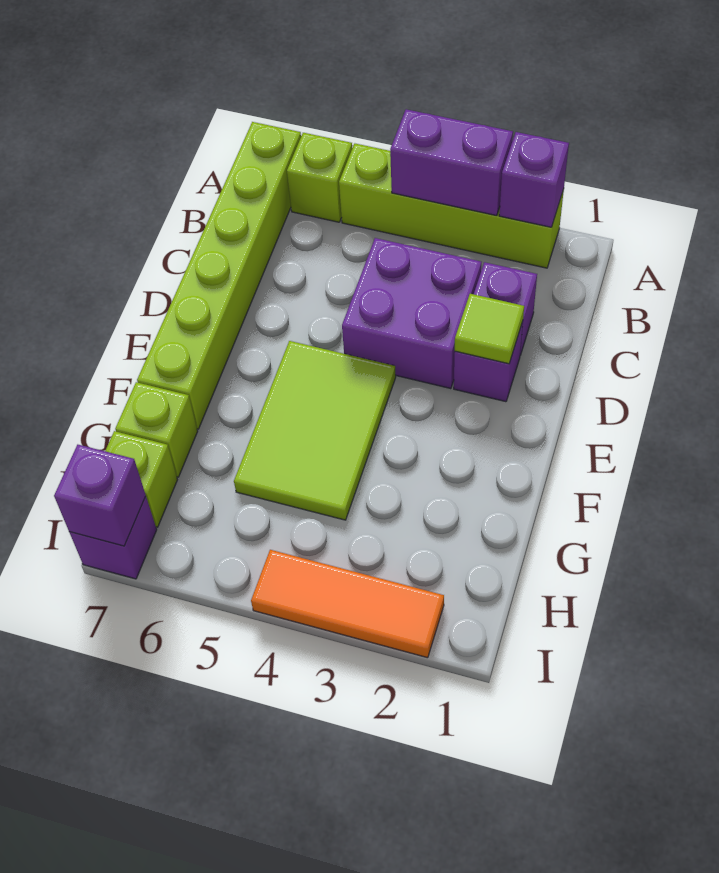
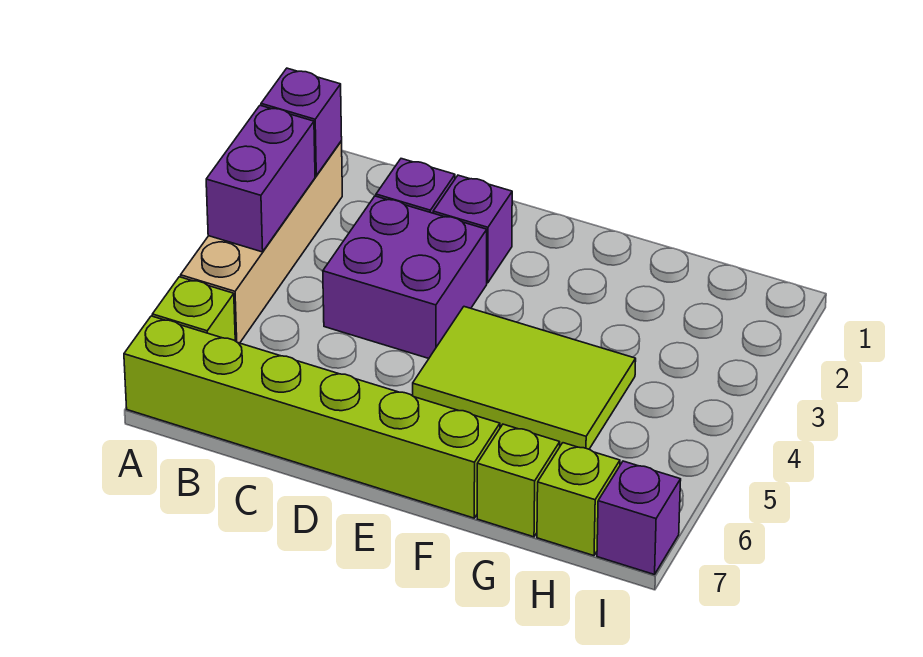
lime brick A2:A5 level 1 -> tan brick A2:A5 level 1
lime tile D2 level 2 -> none
orange tile I2:I4 level 1 -> none
purple brick I7 level 2 -> none

